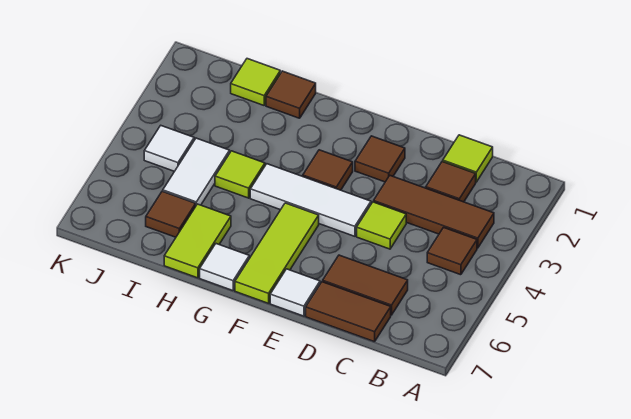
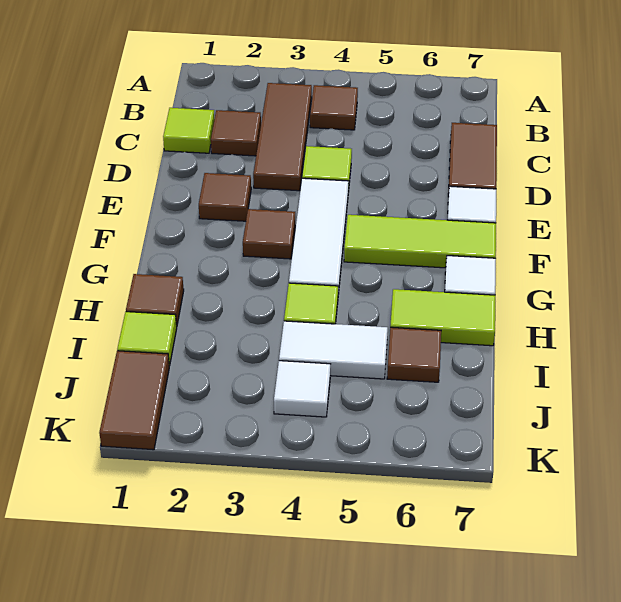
brown tile C6:D6 level 1 -> brown tile J1:K1 level 1

